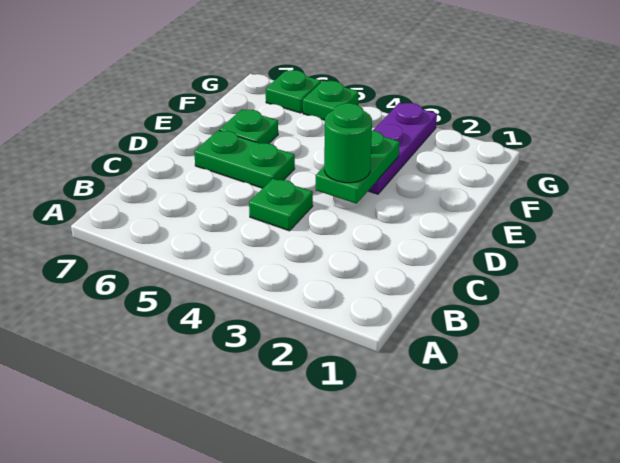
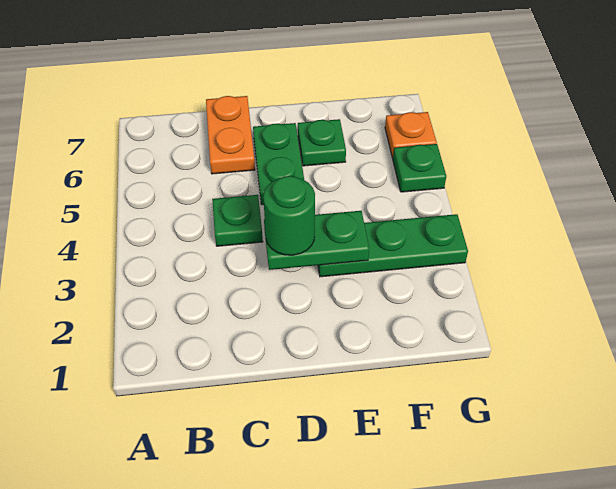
none -> orange plate C6:C7 level 1
purple plate E3:G3 level 1 -> green plate E3:G3 level 1
green plate G6 level 1 -> orange plate G6 level 1

